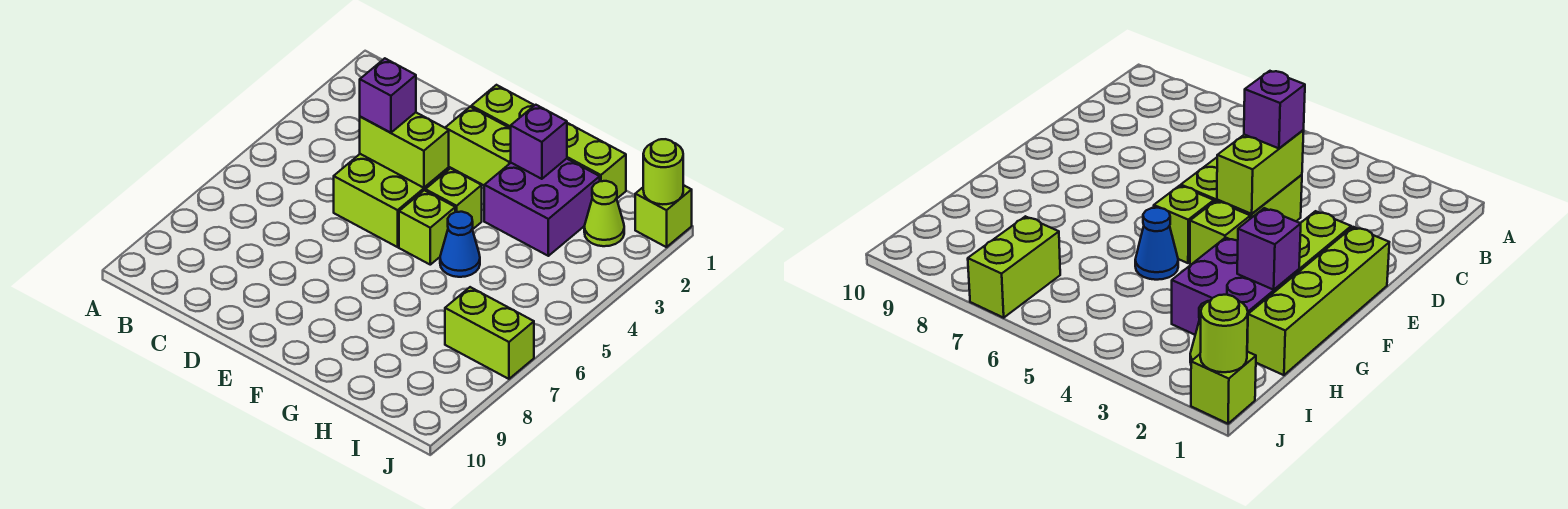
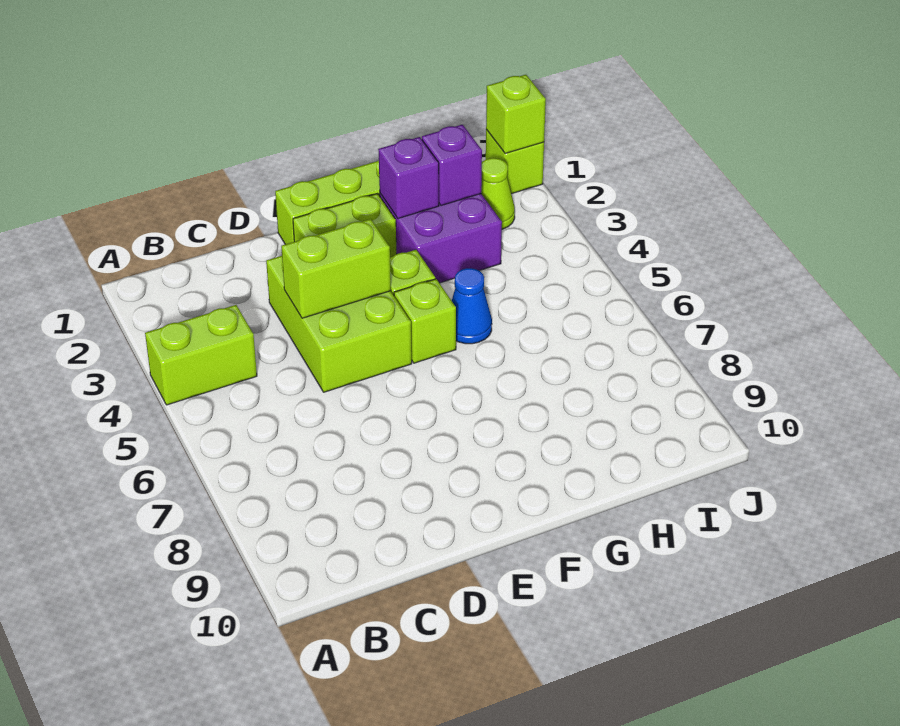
lime brick D4:E5 level 1 -> lime brick D3:E5 level 1
purple brick D4 level 3 -> purple brick H2 level 2
lime brick I7:J7 level 1 -> lime brick A4:B4 level 1
lime round brick J1 level 2 -> lime brick J1 level 2

